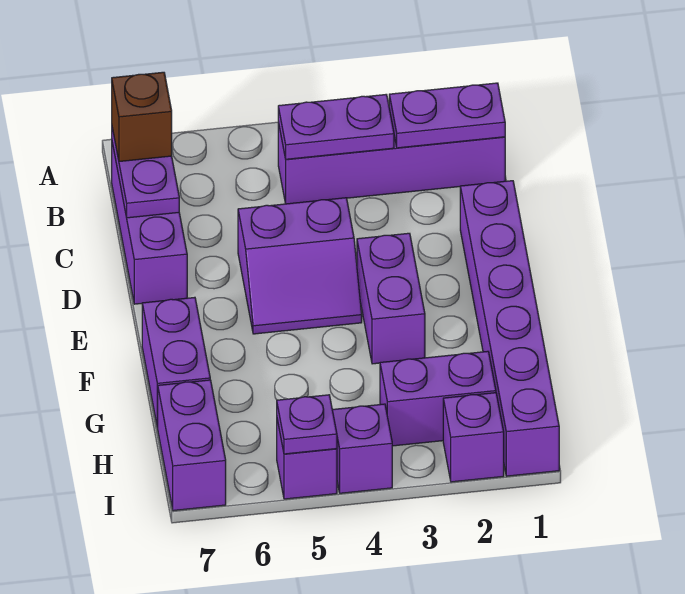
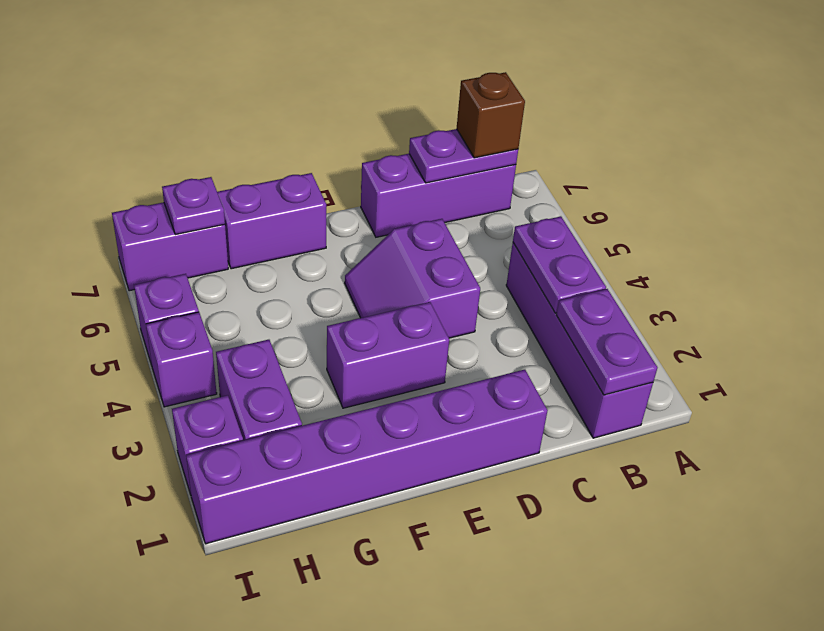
purple plate I5 level 2 -> purple plate H7 level 2

